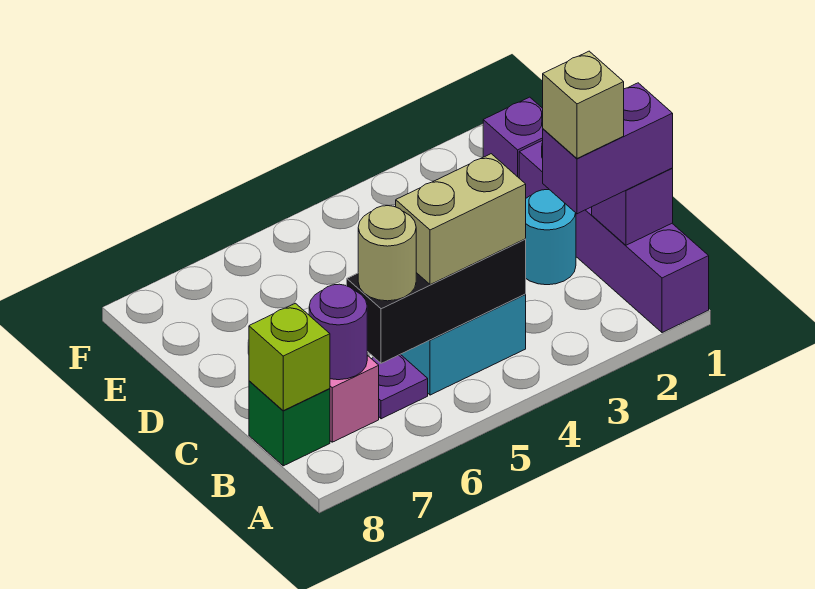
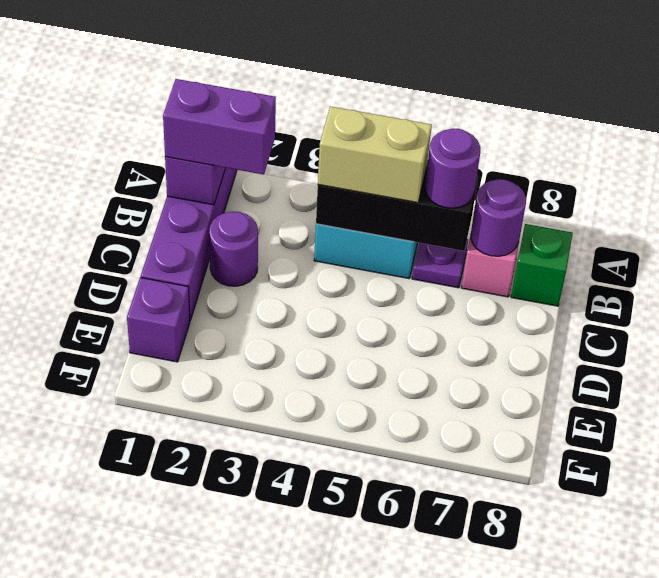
tan brick B2 level 4 -> none
tan round brick B6 level 3 -> purple round brick B6 level 3
lime brick B8 level 2 -> none
cyan round brick C2 level 1 -> purple round brick C2 level 1

